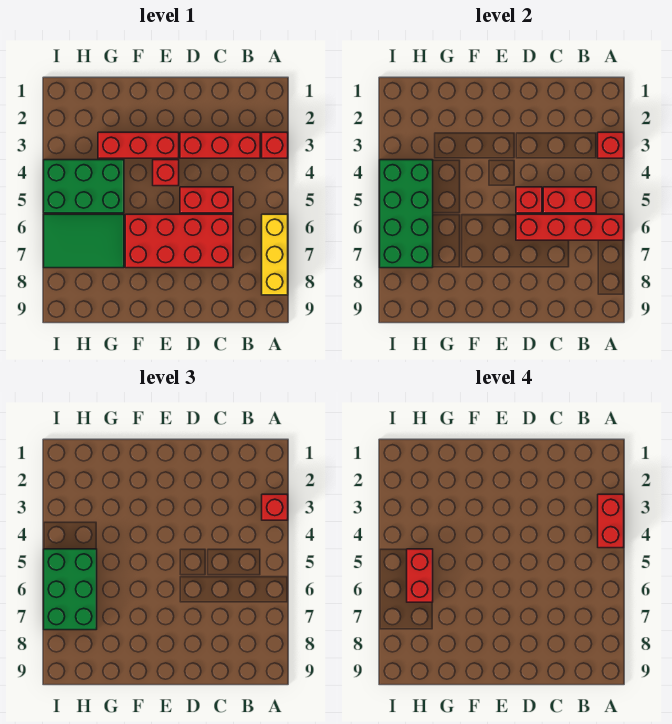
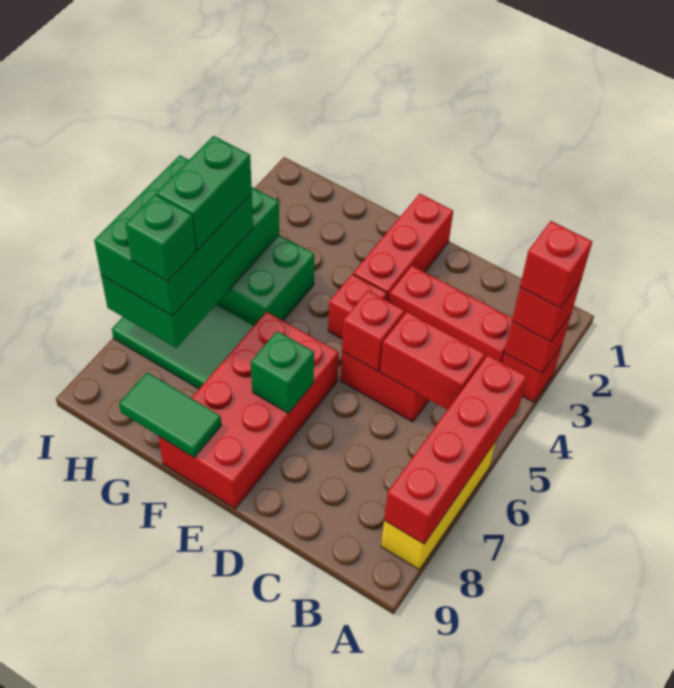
red brick A3:A4 level 4 -> red brick A3 level 4
red brick A6:D6 level 2 -> red brick A5:A8 level 2
red brick C6:F7 level 1 -> red brick E6:F9 level 1
red brick E3:G3 level 1 -> red brick E1:E3 level 1
none -> green brick E7 level 2
none -> green tile F9:G9 level 2
red brick H5:H6 level 4 -> green brick H5:H6 level 4
none -> green brick H7 level 4

